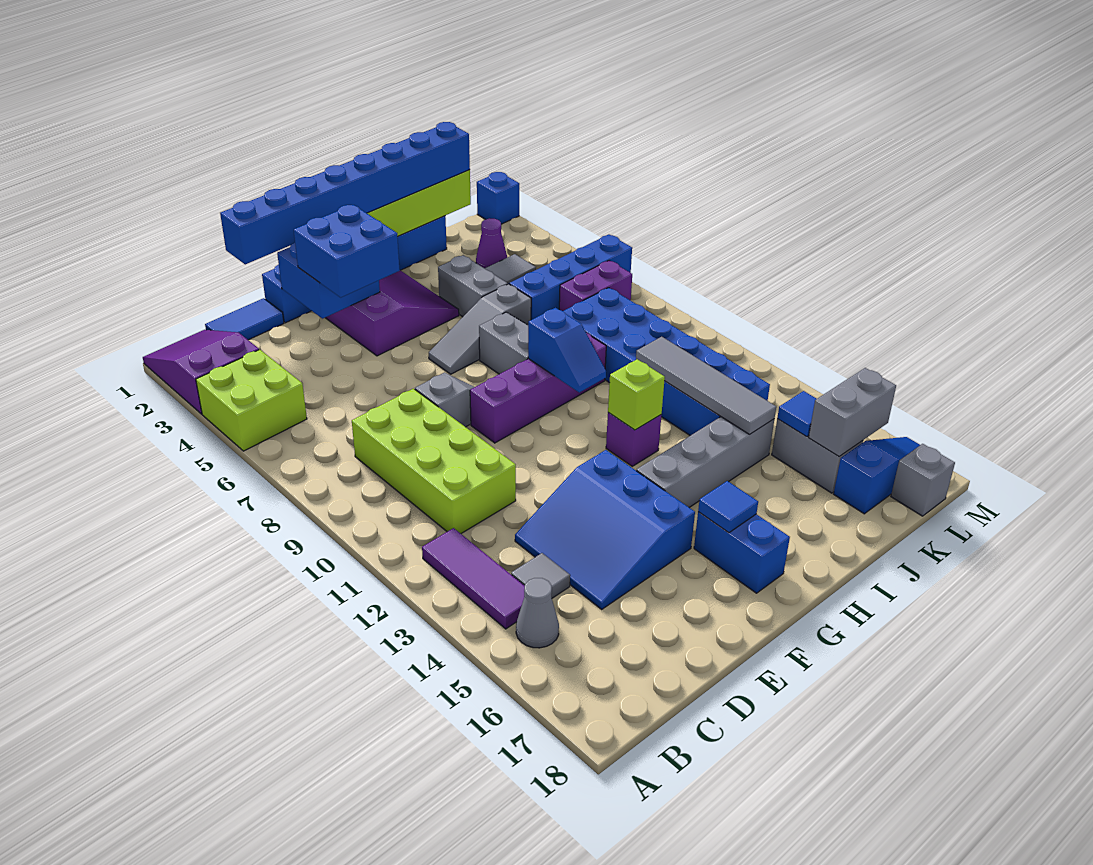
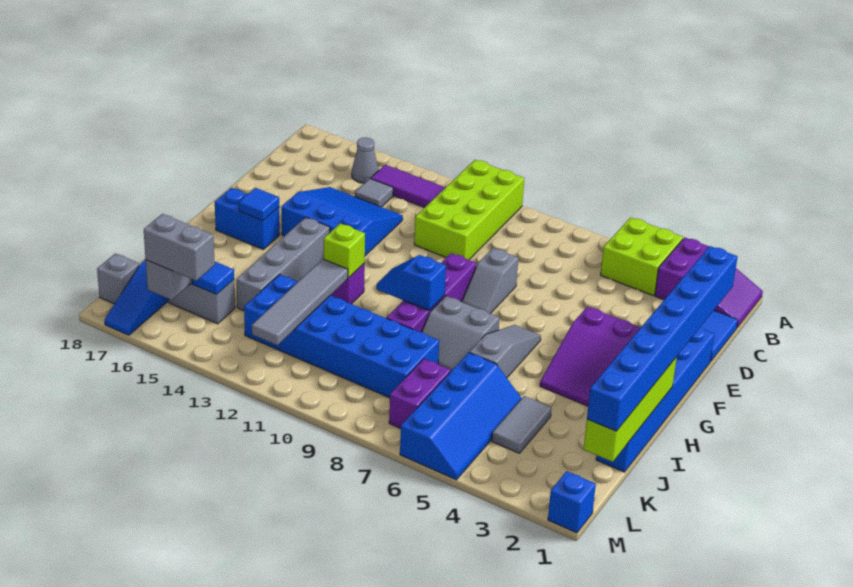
lime brick C8:D11 level 1 -> lime brick A10:D11 level 1
blue brick E2:F3 level 2 -> none
blue brick E3:F4 level 3 -> none
grey brick I4:I5 level 1 -> grey brick L15:L16 level 3
grey tile J11:J14 level 2 -> grey tile I12:L12 level 2
purple cone K3 level 1 -> none

